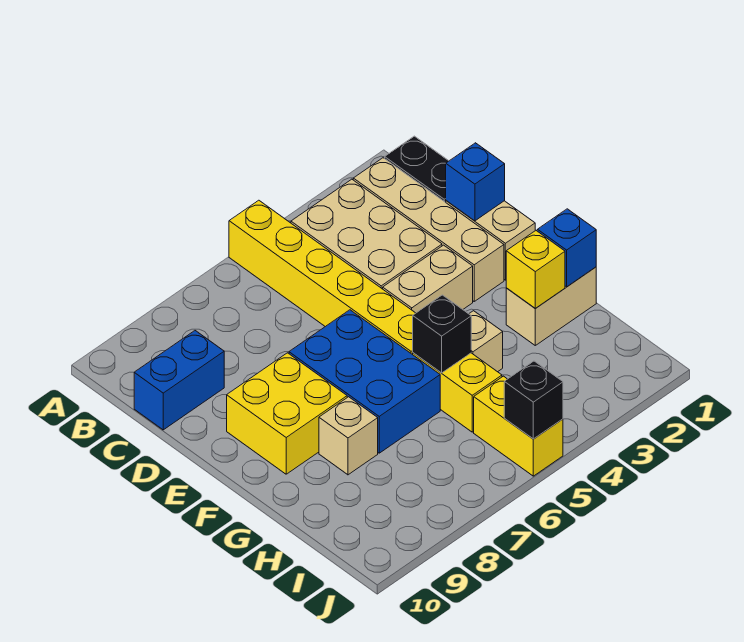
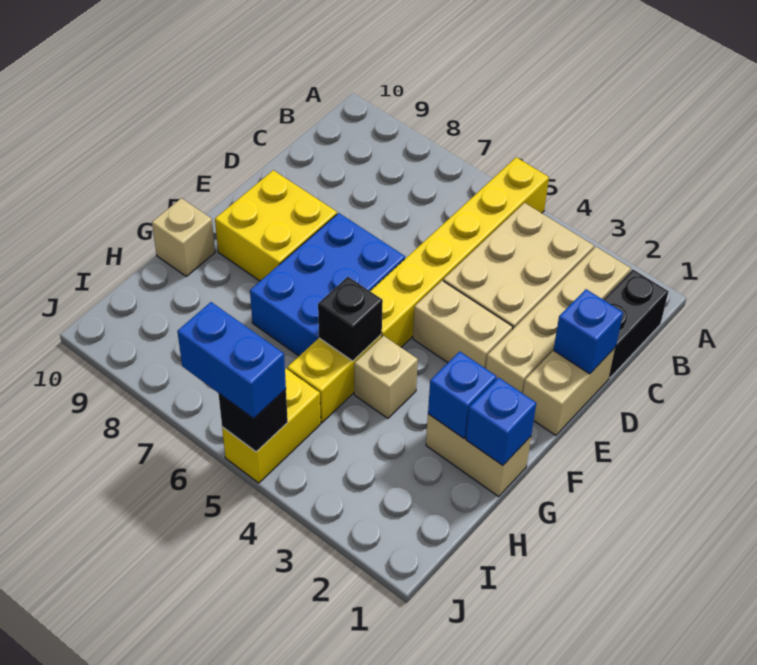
blue brick C9:C10 level 1 -> blue brick J5:J6 level 3
yellow brick G2 level 2 -> blue brick G2 level 2
tan brick G8 level 1 -> tan brick G10 level 1

